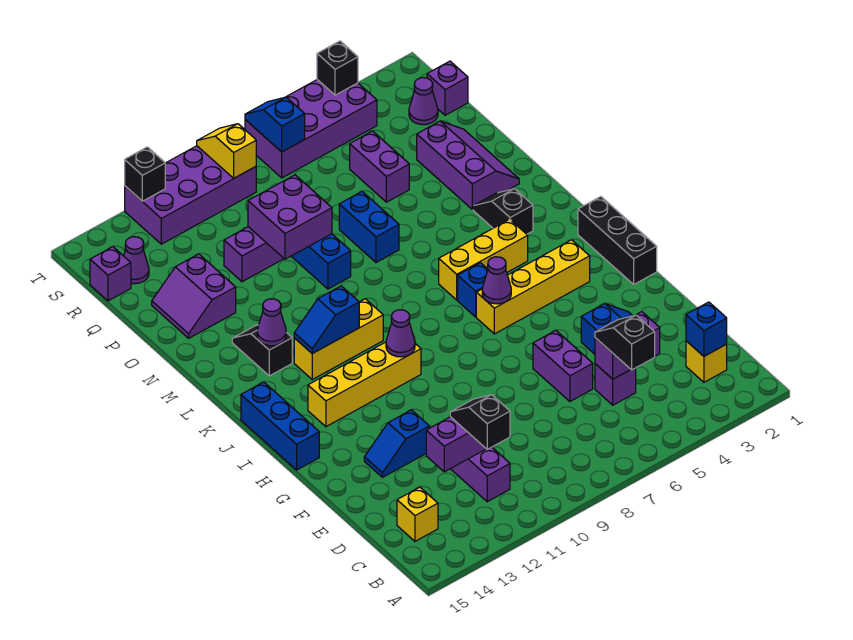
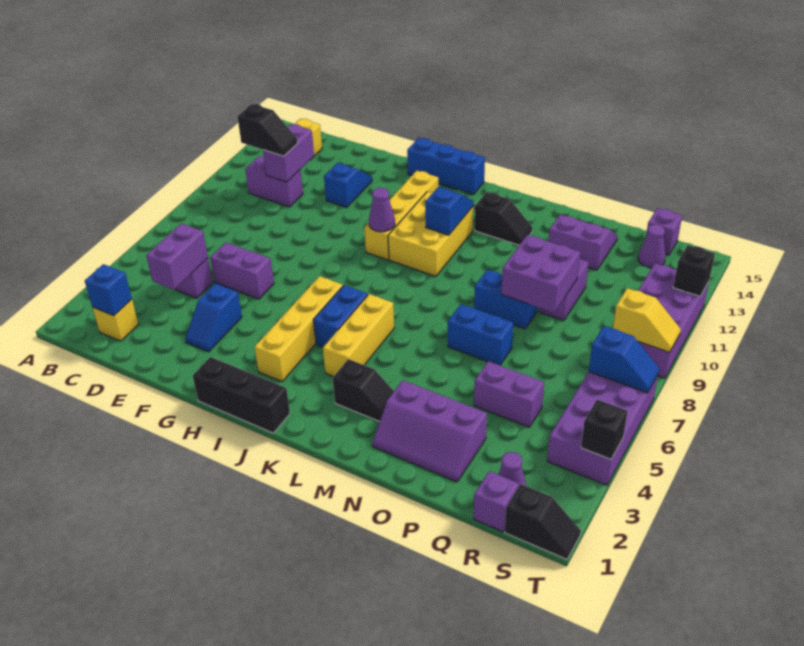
black slope C5:D5 level 3 top C -> black slope S1:T1 level 1 top S
purple cone I6 level 2 -> none
blue brick J6 level 1 -> blue brick J5:J6 level 1
yellow brick K10:K12 level 1 -> yellow brick J10:K12 level 1
purple cone L13 level 2 -> none

